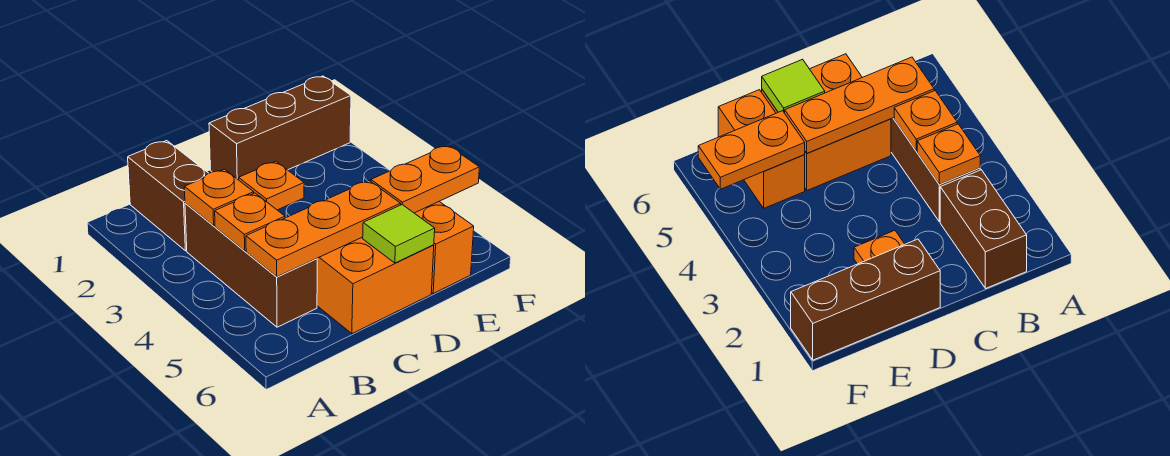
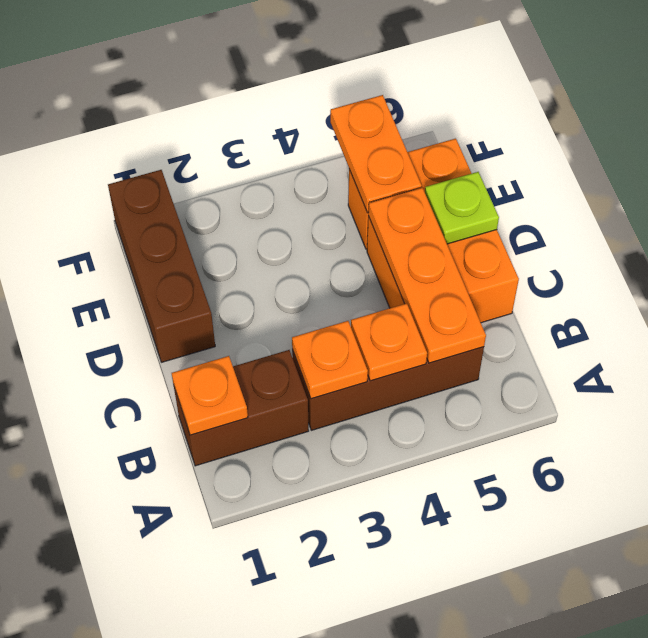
orange plate D2 level 1 -> orange plate B1 level 2
lime tile D6 level 2 -> lime plate D6 level 2

